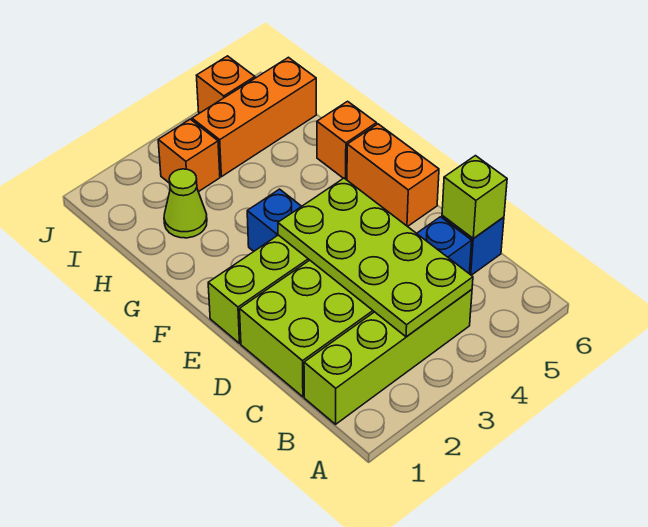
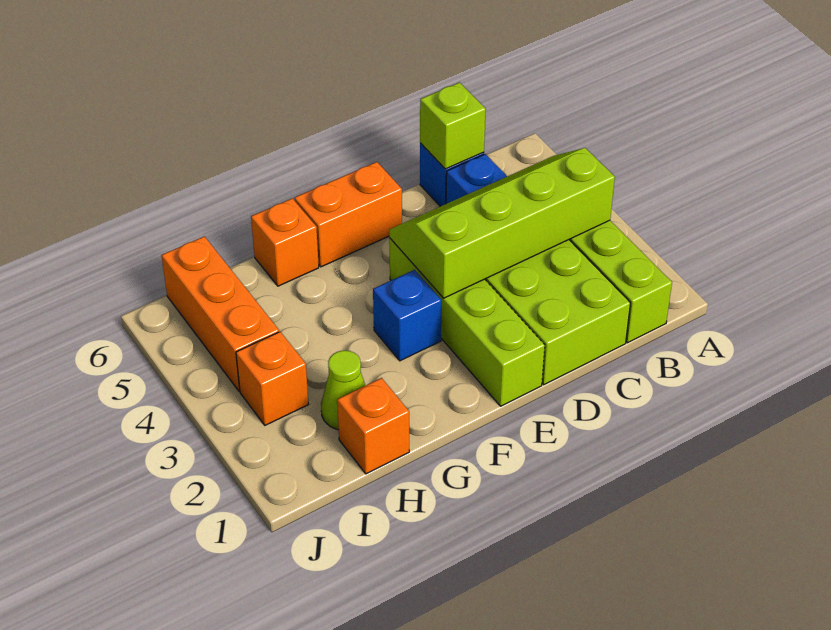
lime plate B3:E4 level 2 -> lime slope B3:E4 level 2 top 3
orange brick J5 level 1 -> orange brick H1 level 1

